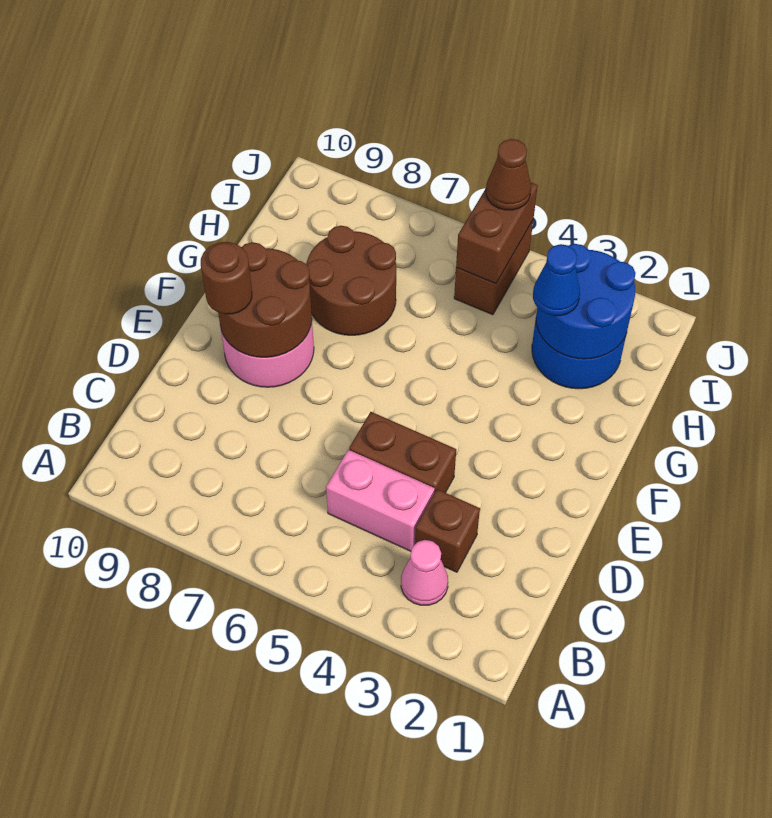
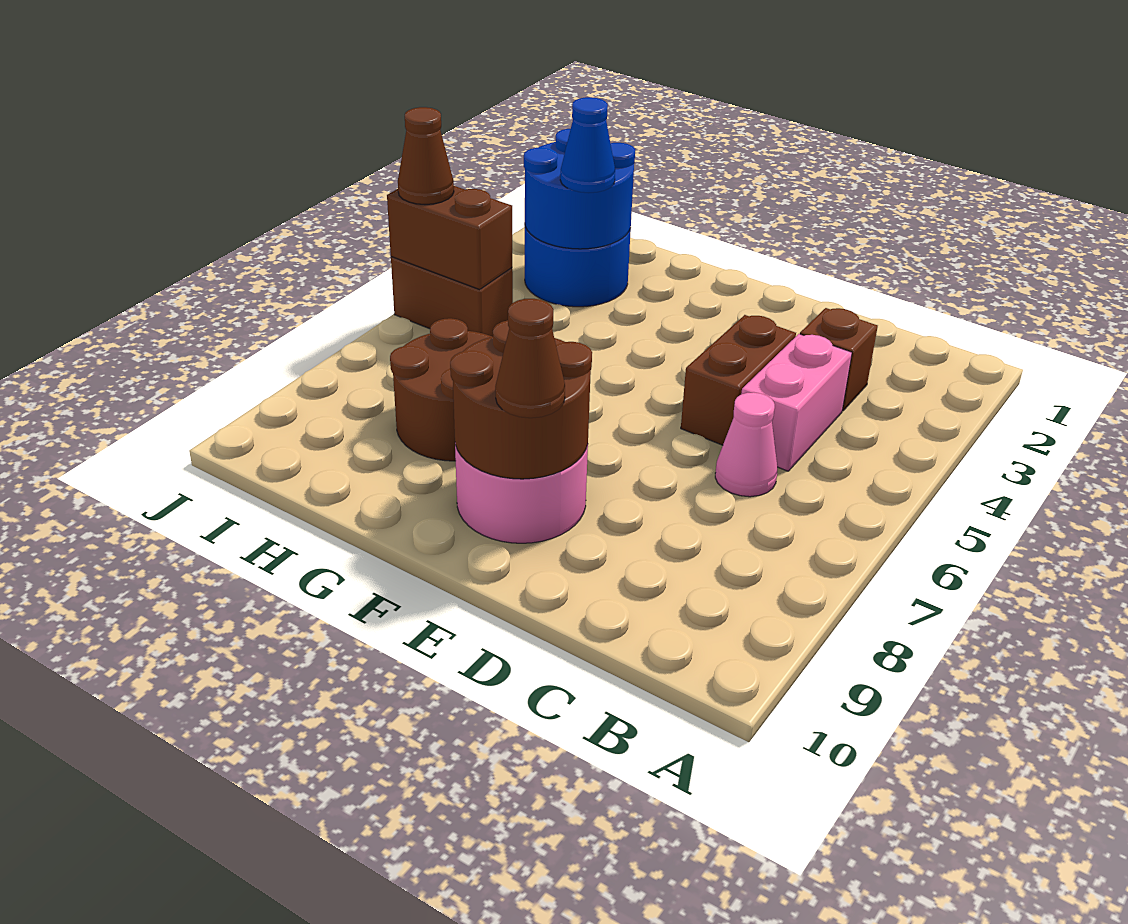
pink cone B3 level 1 -> pink cone C6 level 1
brown round brick E9 level 3 -> brown cone E9 level 3

